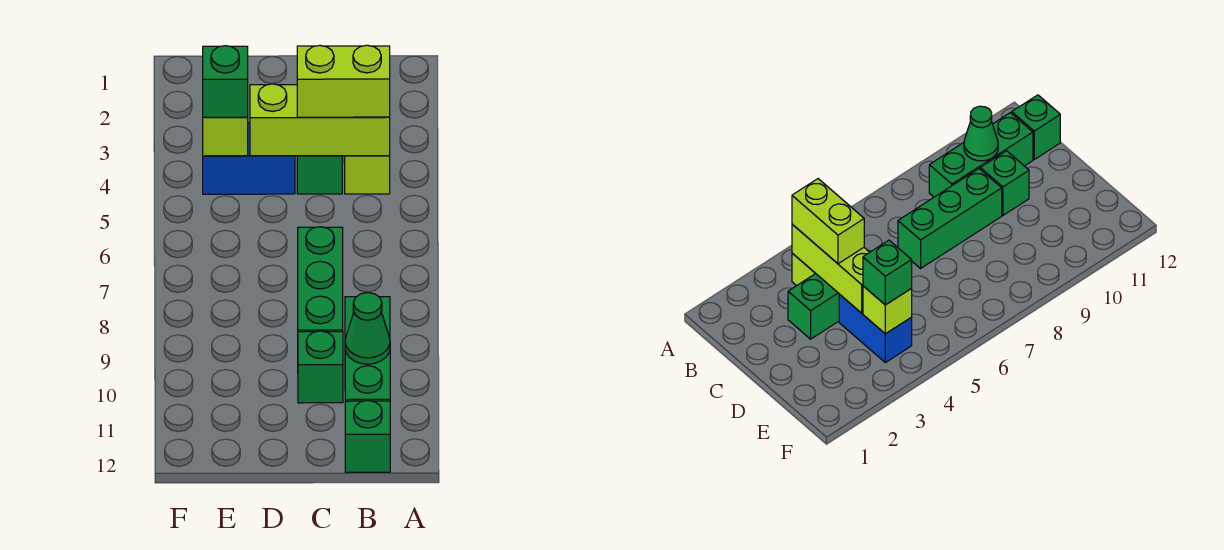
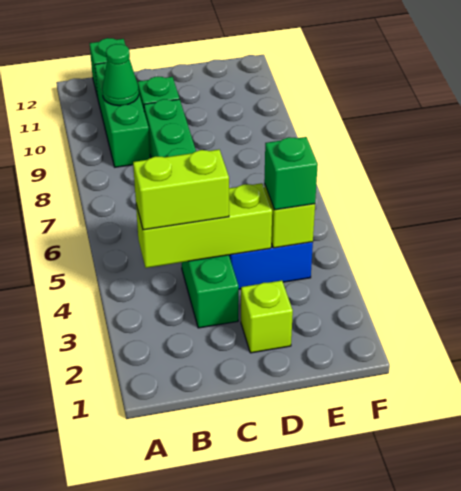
lime brick B4 level 1 -> lime brick D2 level 1

